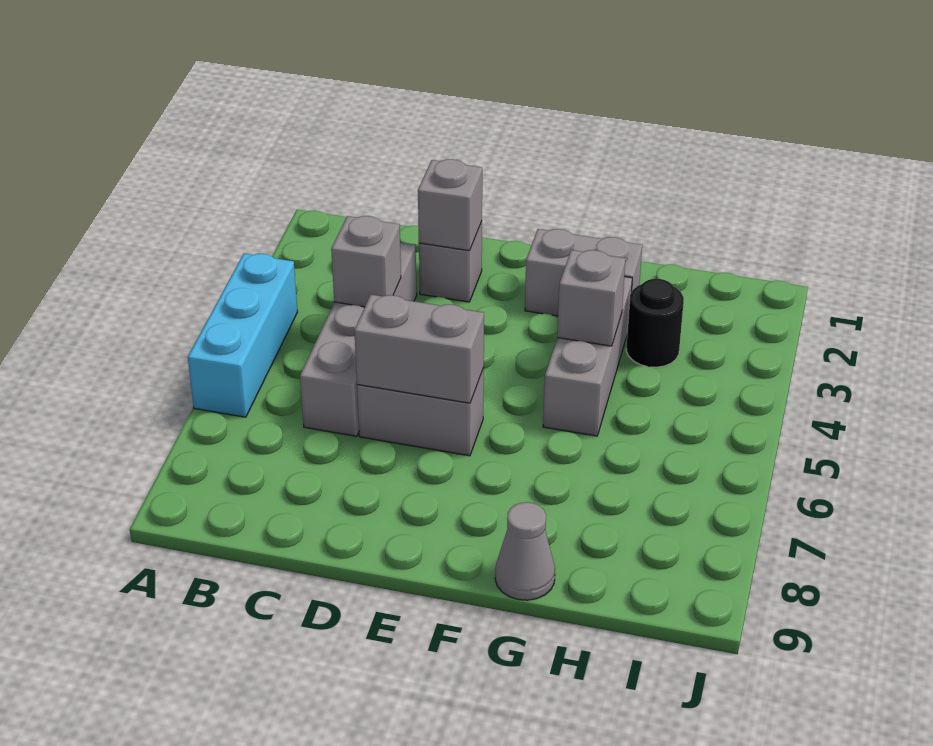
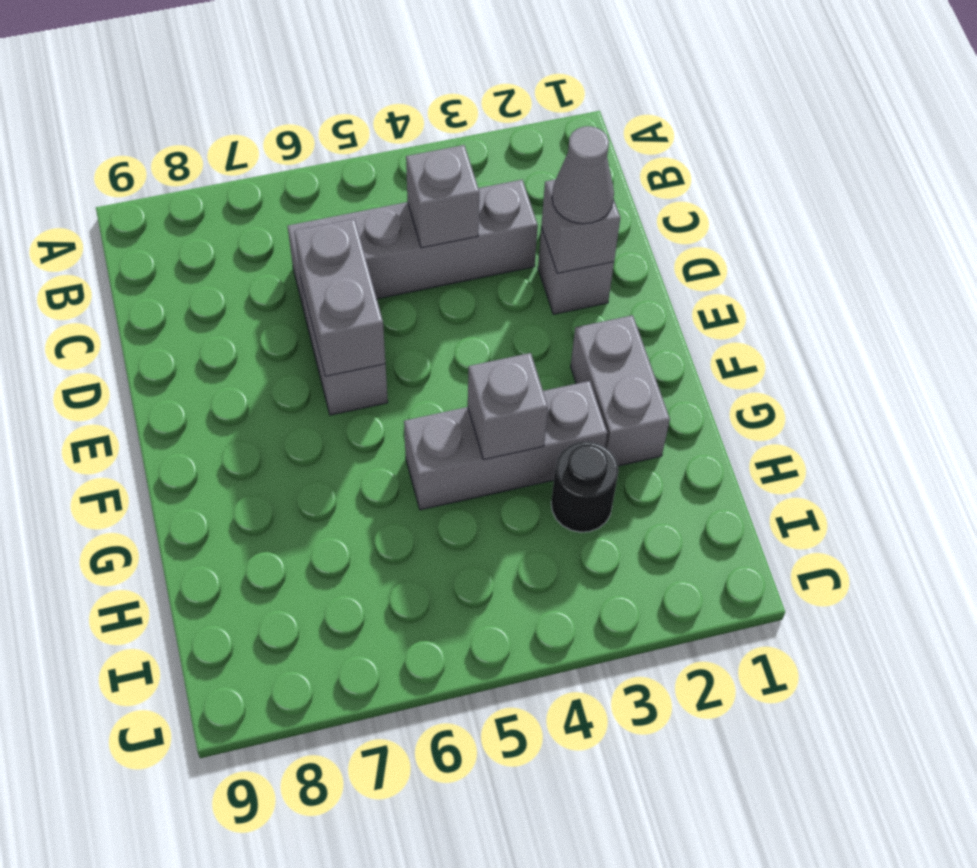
cyan brick A4:A6 level 1 -> none
grey cone G9 level 1 -> grey cone D2 level 3

